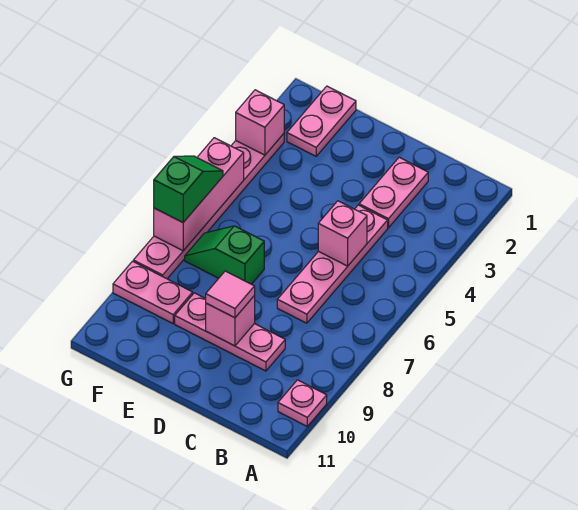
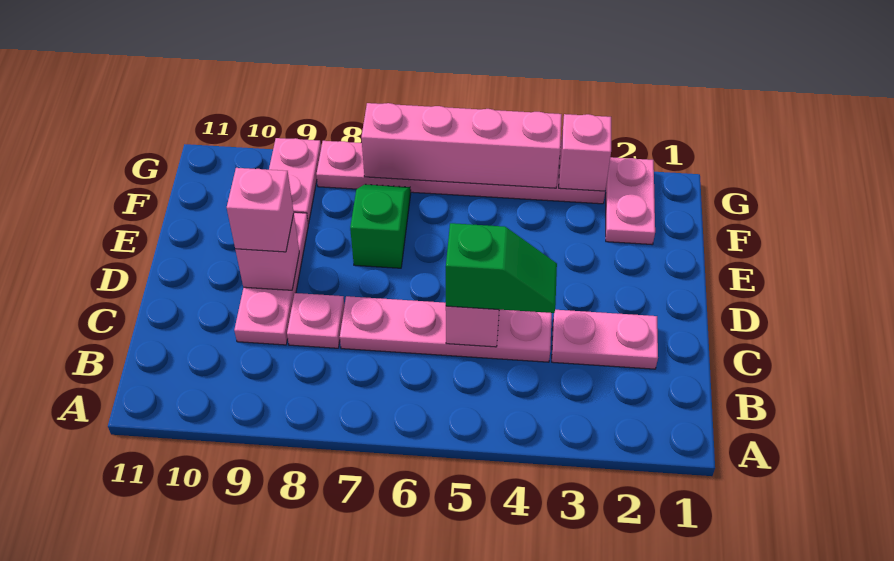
pink plate A10 level 1 -> pink plate C8 level 1
pink tile D9 level 3 -> pink brick D9 level 3
pink plate F1:F2 level 1 -> pink plate F2:G2 level 1
pink brick G5:G7 level 2 -> pink brick G4:G7 level 2
green slope G6:G7 level 3 top 7 -> green slope C4:C5 level 3 top 5

